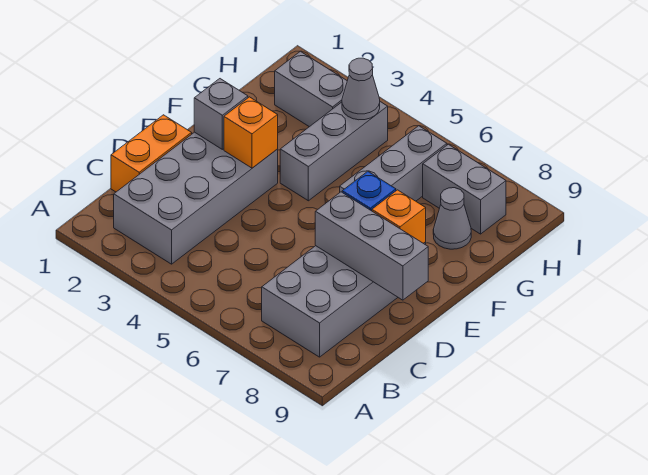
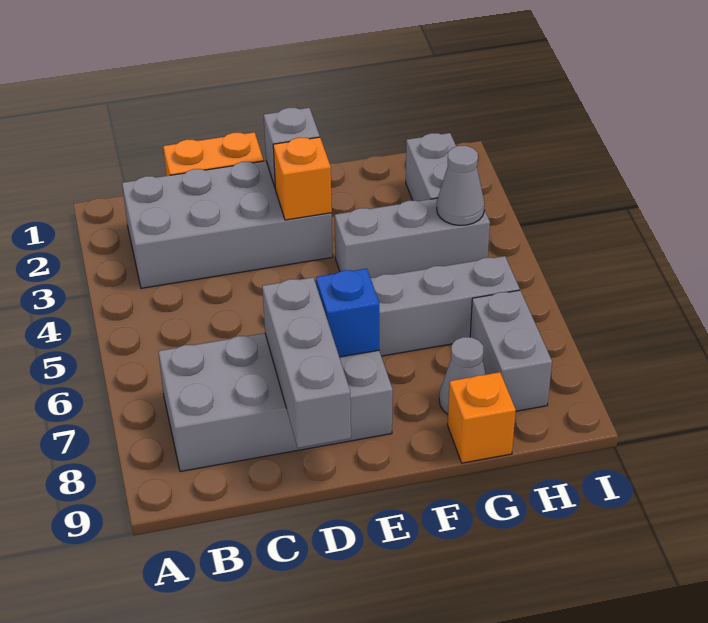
orange brick E8 level 2 -> orange brick G9 level 1

